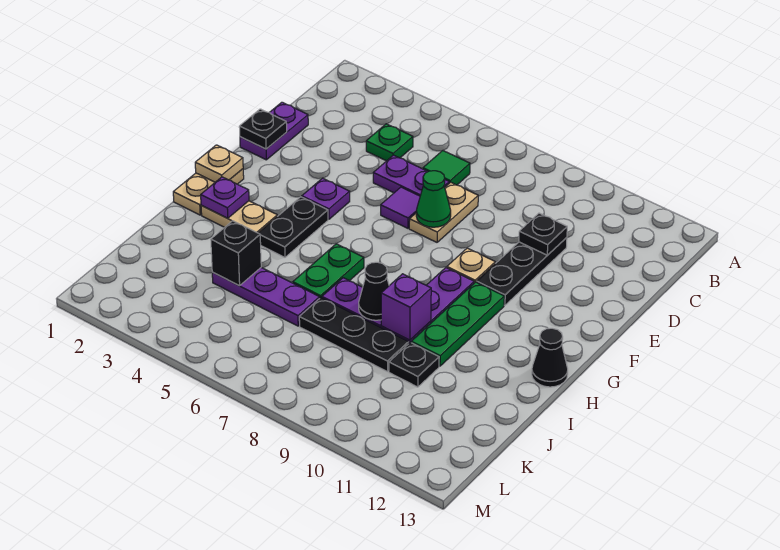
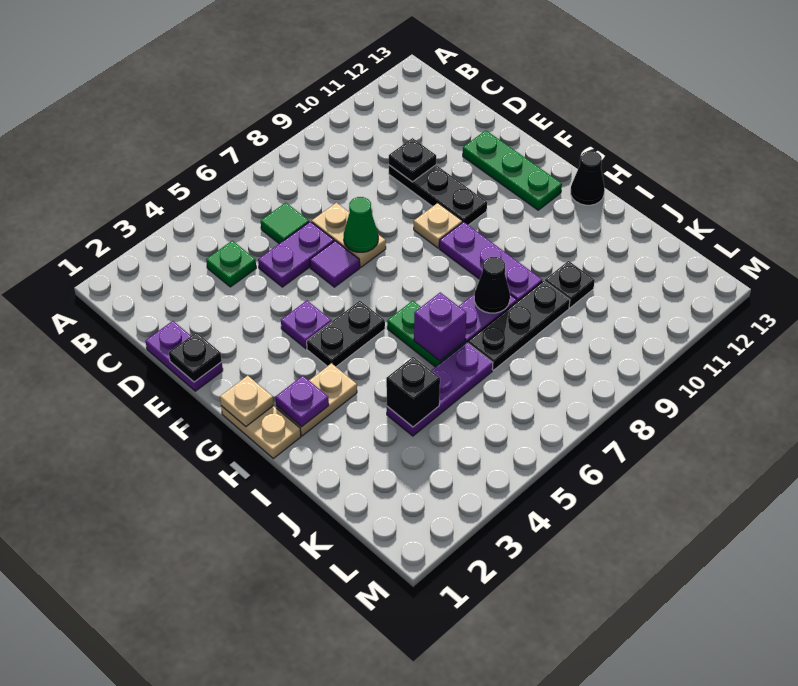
black plate G4:H4 level 1 -> black plate G4:G5 level 1
green plate G10:I10 level 1 -> green plate E12:G12 level 1
purple brick I9 level 2 -> purple brick I6 level 2

